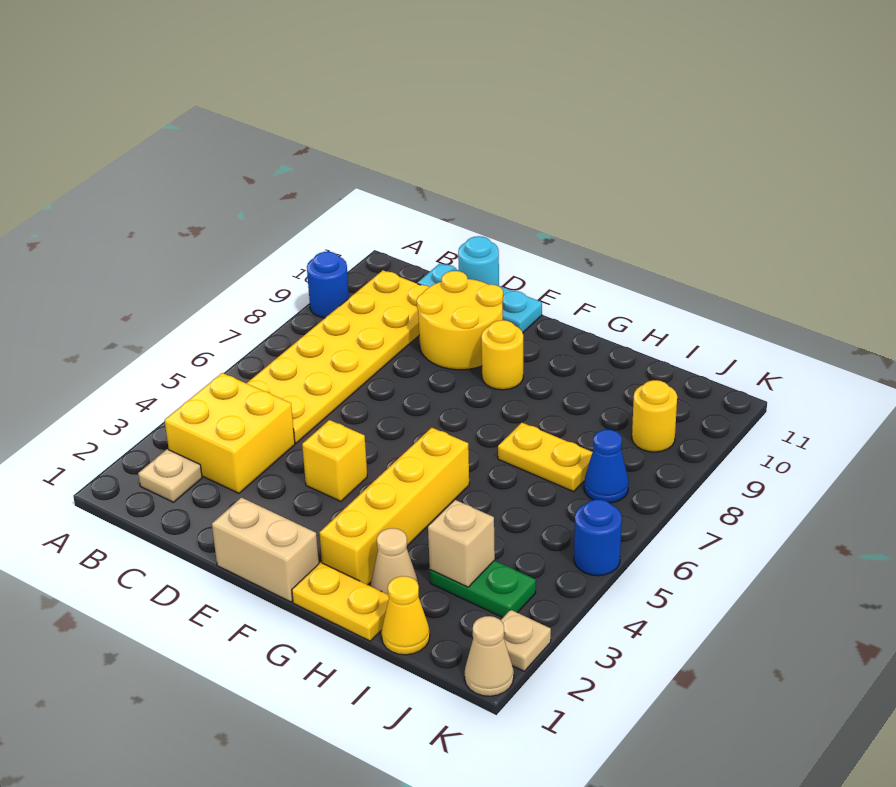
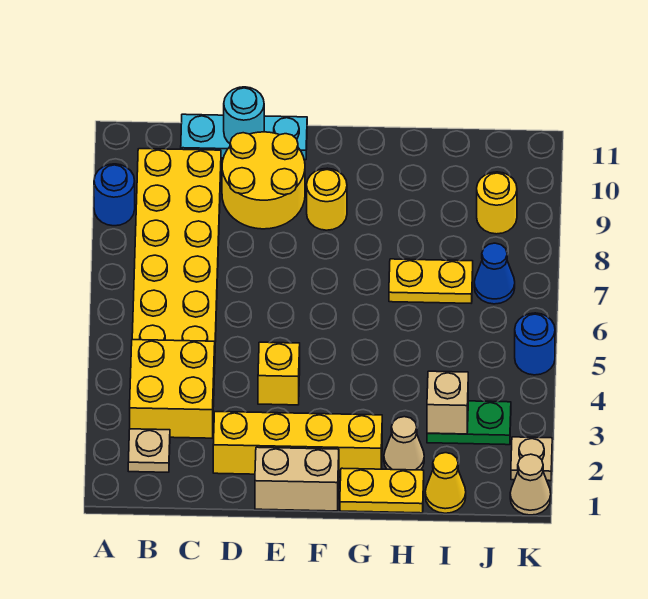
yellow brick G2:G5 level 1 -> yellow brick D2:G2 level 1

